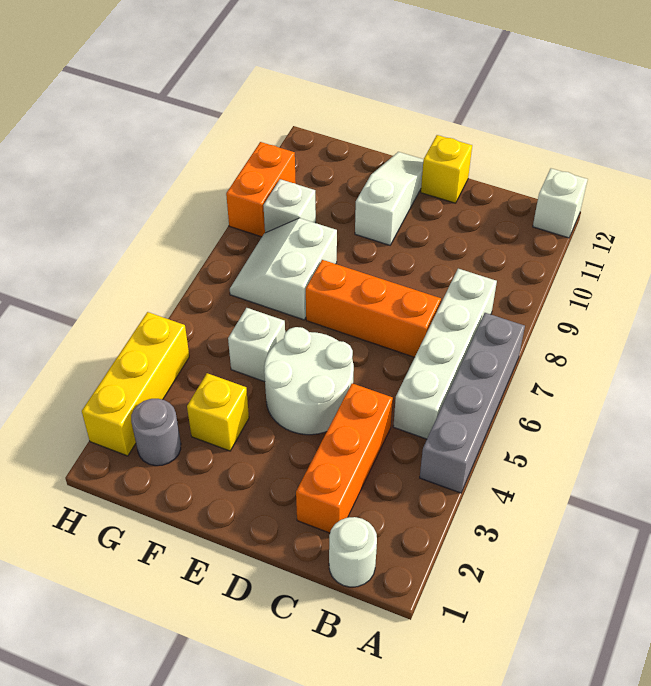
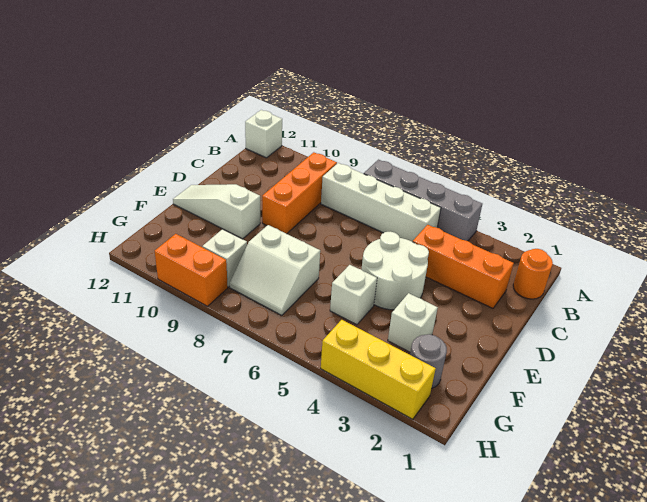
white round brick B1 level 1 -> orange round brick B1 level 1
orange brick C7:E7 level 1 -> orange brick B9:D9 level 1
yellow brick D12 level 1 -> none
yellow brick F3 level 1 -> white brick F3 level 1

